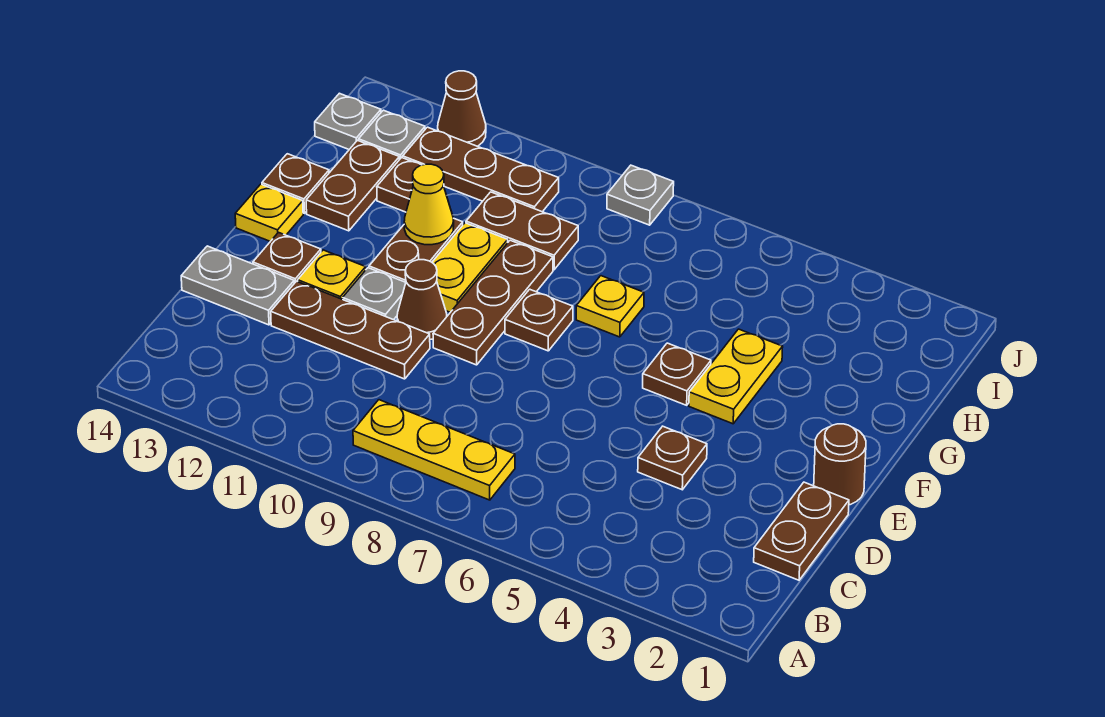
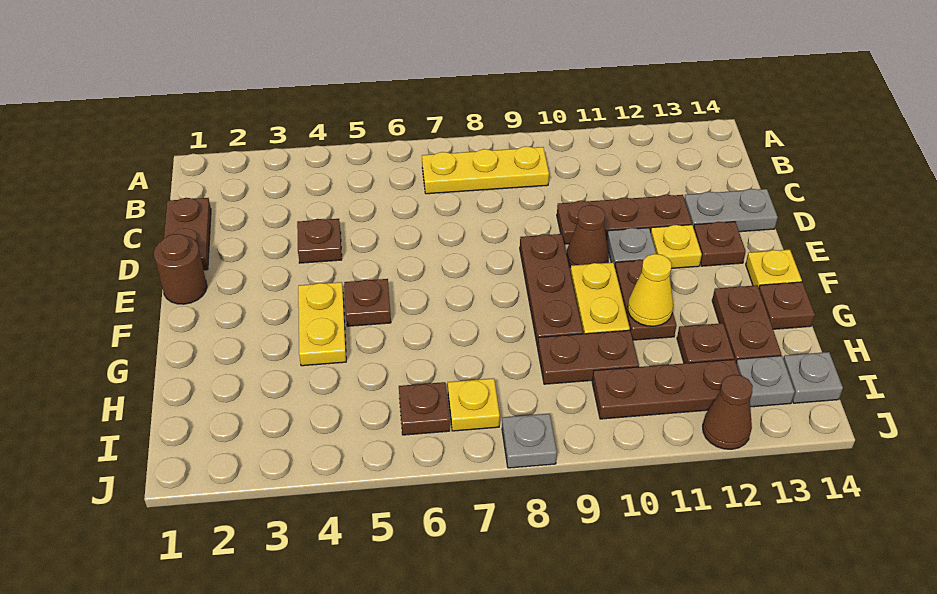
brown plate F8 level 1 -> brown plate I6 level 1
yellow plate G7 level 1 -> yellow plate I7 level 1

